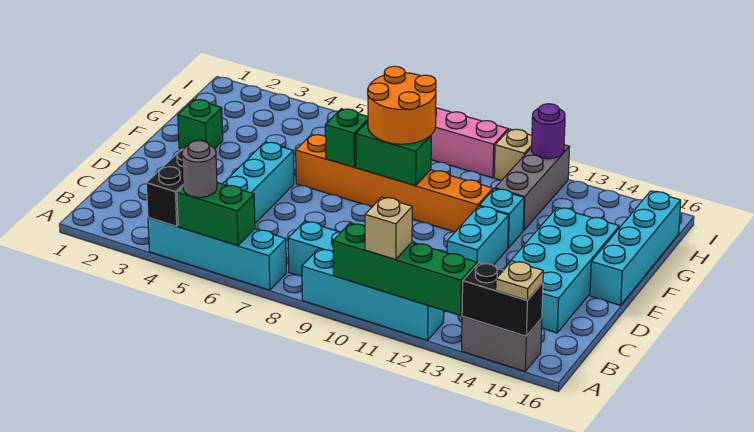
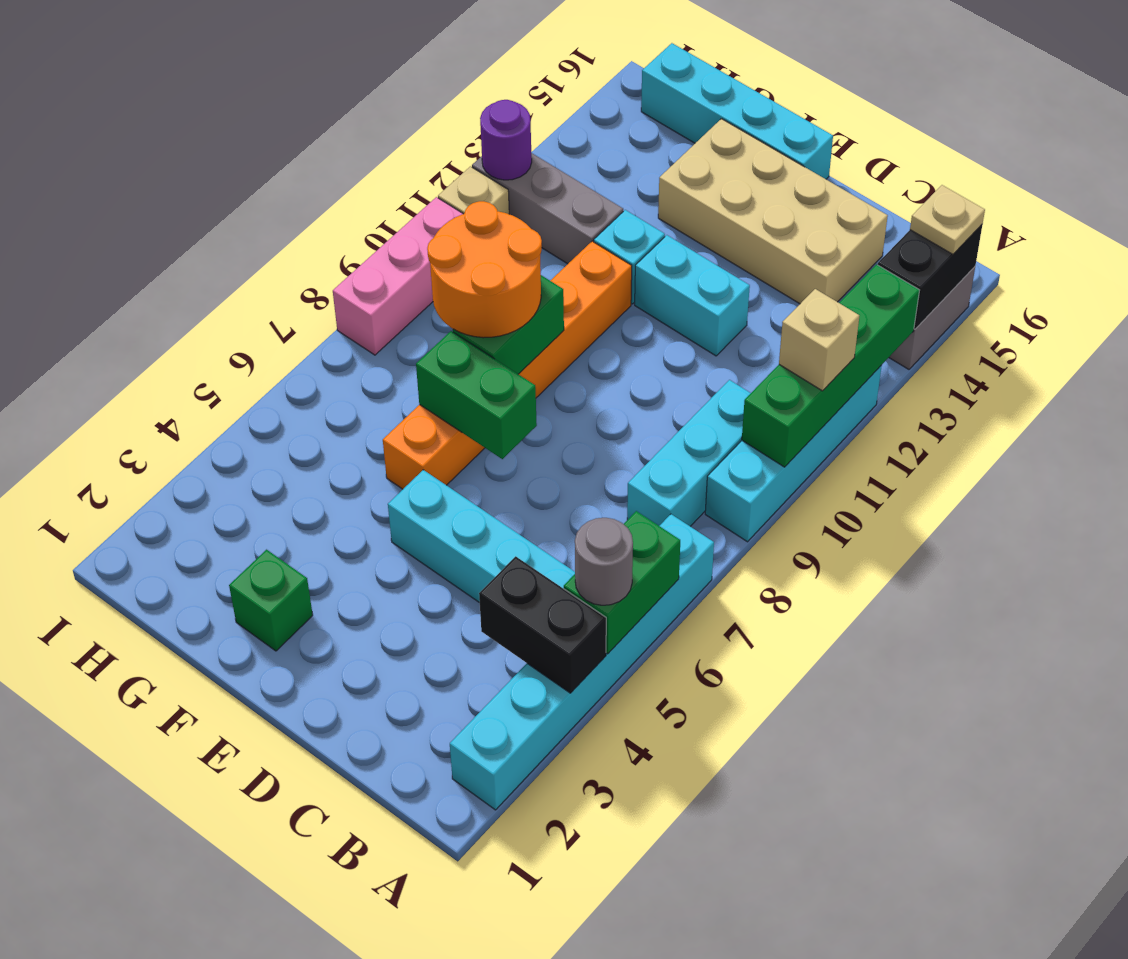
cyan brick A4:A7 level 1 -> cyan brick A2:A7 level 1
cyan brick C14:F15 level 1 -> tan brick C14:F15 level 1
green brick F7 level 2 -> green brick E7:F7 level 2

